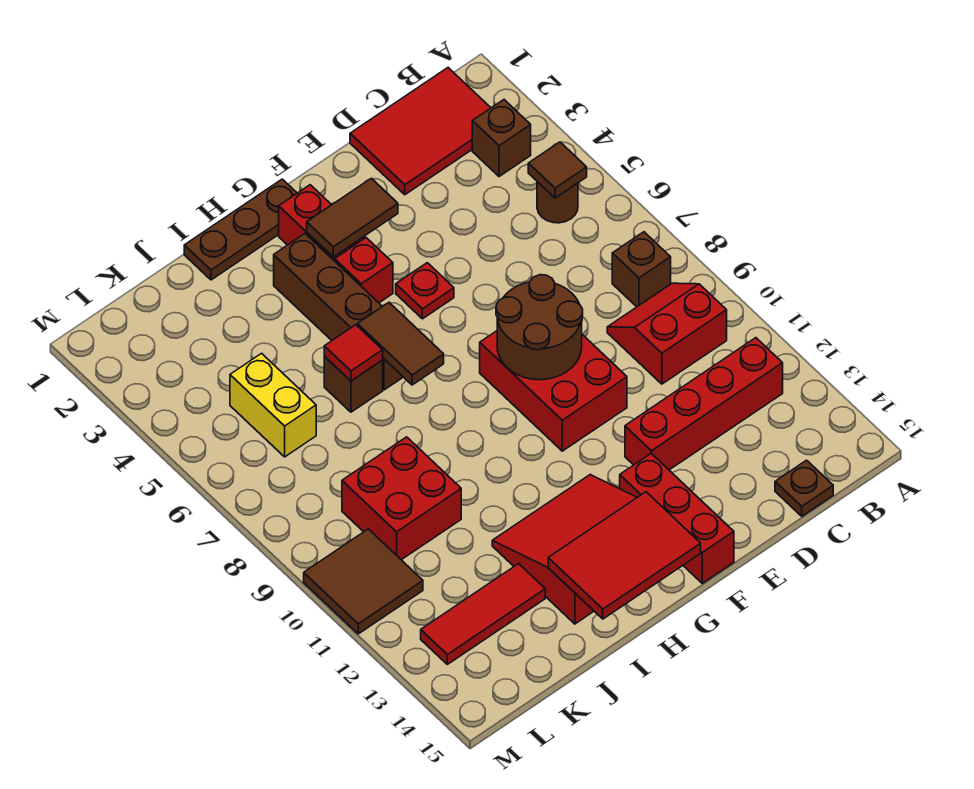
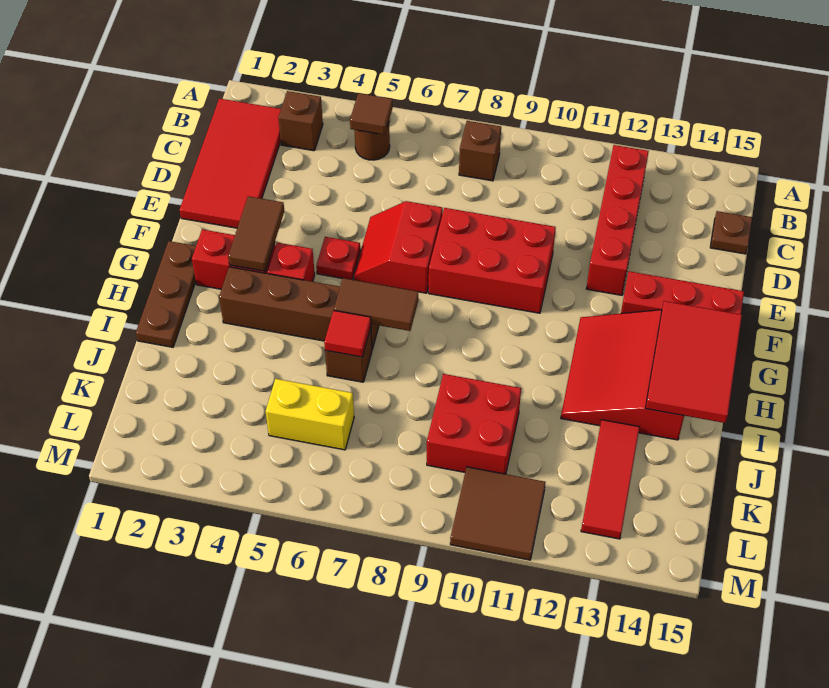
red tile B1:D2 level 1 -> red tile B1:E2 level 1
red slope B9:C10 level 1 top 10 -> red slope E6:F7 level 1 top 7
brown round brick E8:F9 level 2 -> none

